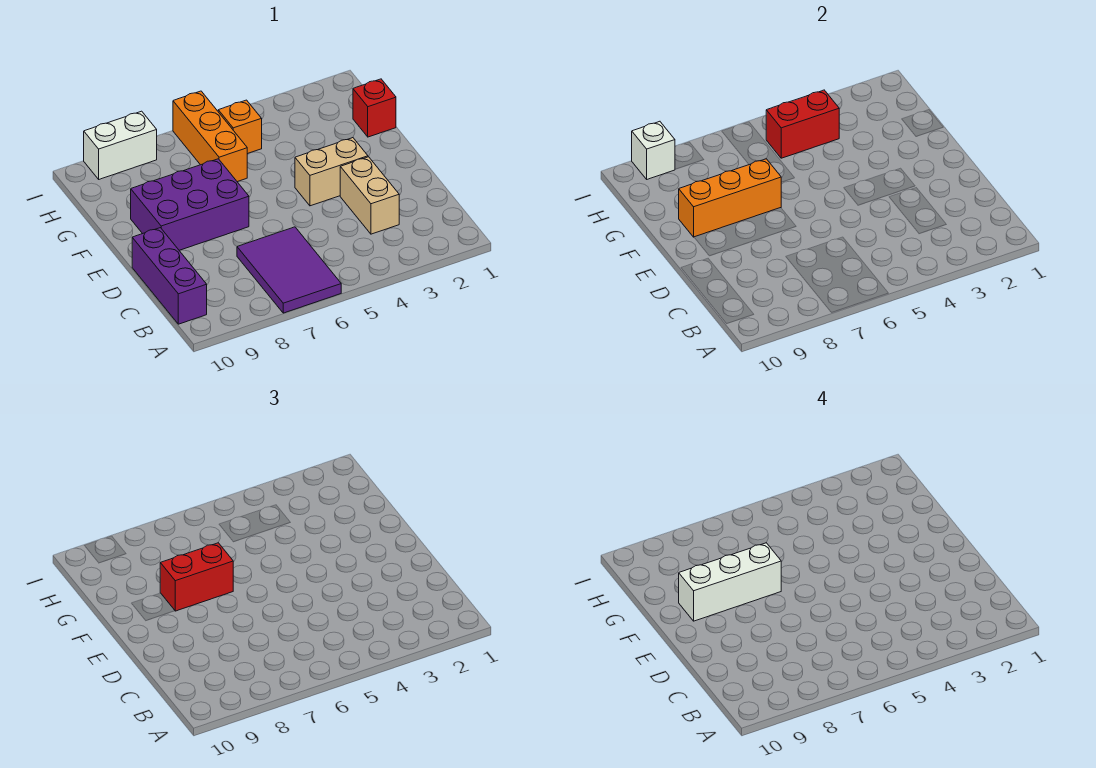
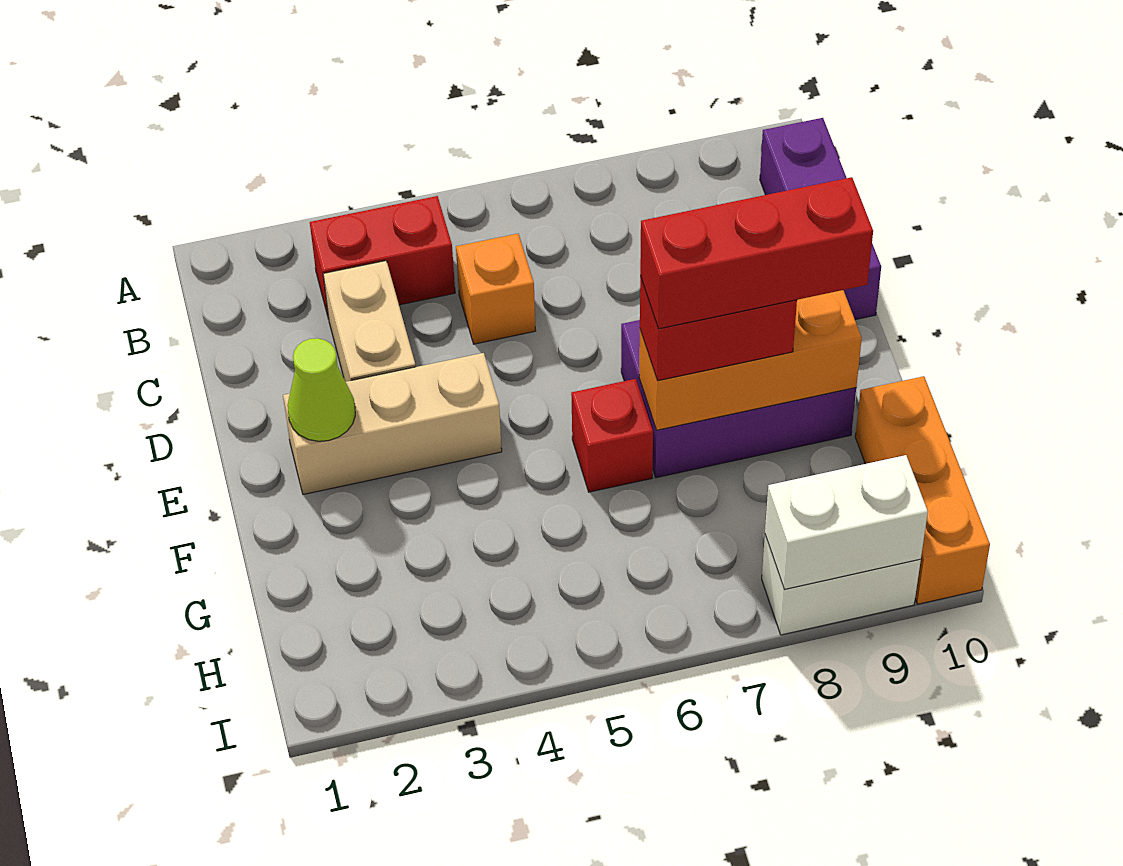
purple tile A6:C7 level 1 -> none
none -> lime cone E2 level 2
tan brick E3:E4 level 1 -> tan brick E2:E4 level 1
white brick F7:F9 level 4 -> red brick F7:F9 level 4
red brick G1 level 1 -> red brick F6 level 1
orange brick G6:I6 level 1 -> orange brick G10:I10 level 1
red brick H4:H5 level 2 -> red brick B3:B4 level 1
orange brick H5 level 1 -> orange brick C5 level 1
white brick I9 level 2 -> white brick I8:I9 level 2

